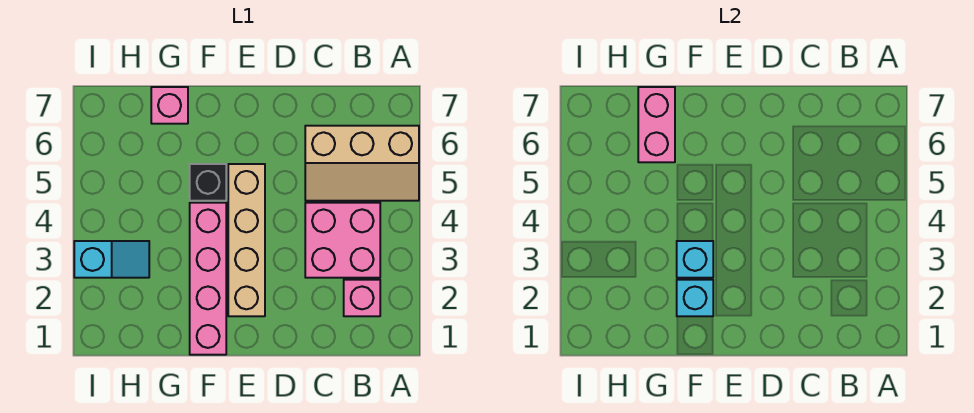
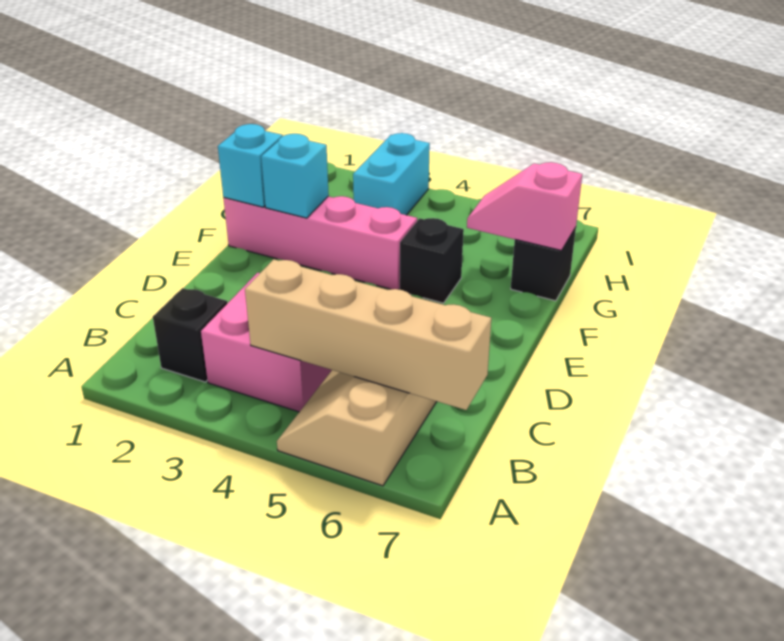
pink brick B2 level 1 -> black brick B2 level 1
tan brick E2:E5 level 1 -> tan brick B4:B7 level 2
cyan brick F3 level 2 -> cyan brick F1 level 2
pink brick G6:G7 level 2 -> pink slope G6:G7 level 2 top 7
pink brick G7 level 1 -> black brick G7 level 1
cyan slope H3:I3 level 1 top I -> cyan brick H3:I3 level 1

